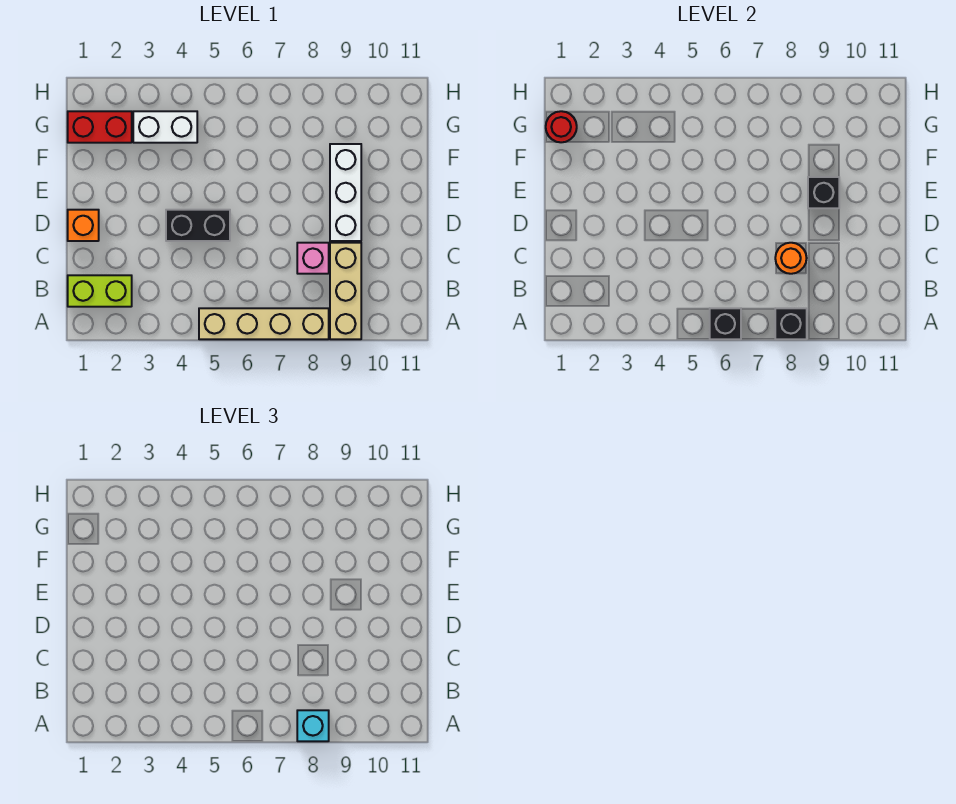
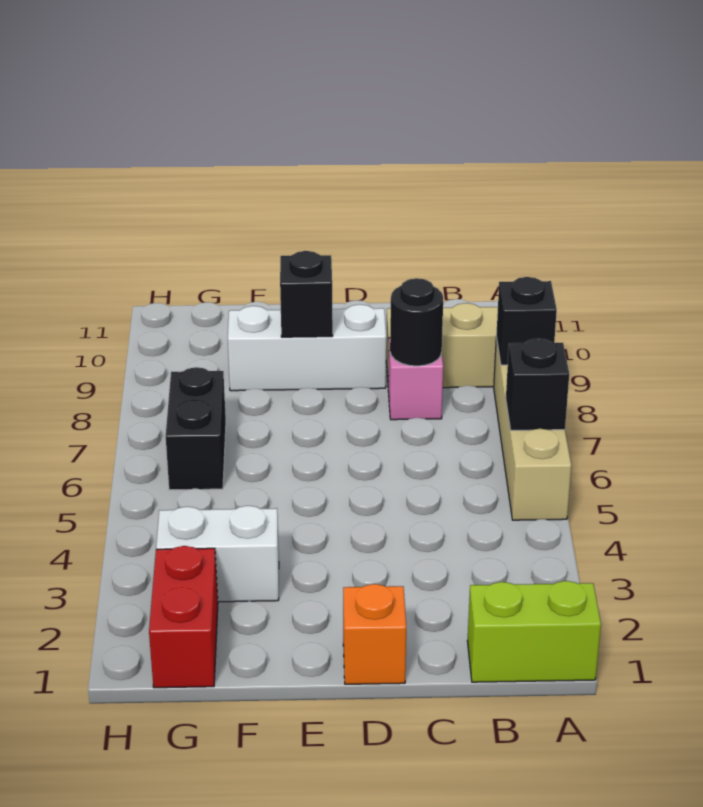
cyan brick A8 level 3 -> none
lime brick B1:B2 level 1 -> lime brick A1:B1 level 1
orange round brick C8 level 2 -> black round brick C8 level 2
black brick D4:D5 level 1 -> black brick G6:G7 level 1
red round brick G1 level 2 -> none
white brick G3:G4 level 1 -> white brick F3:G3 level 1

